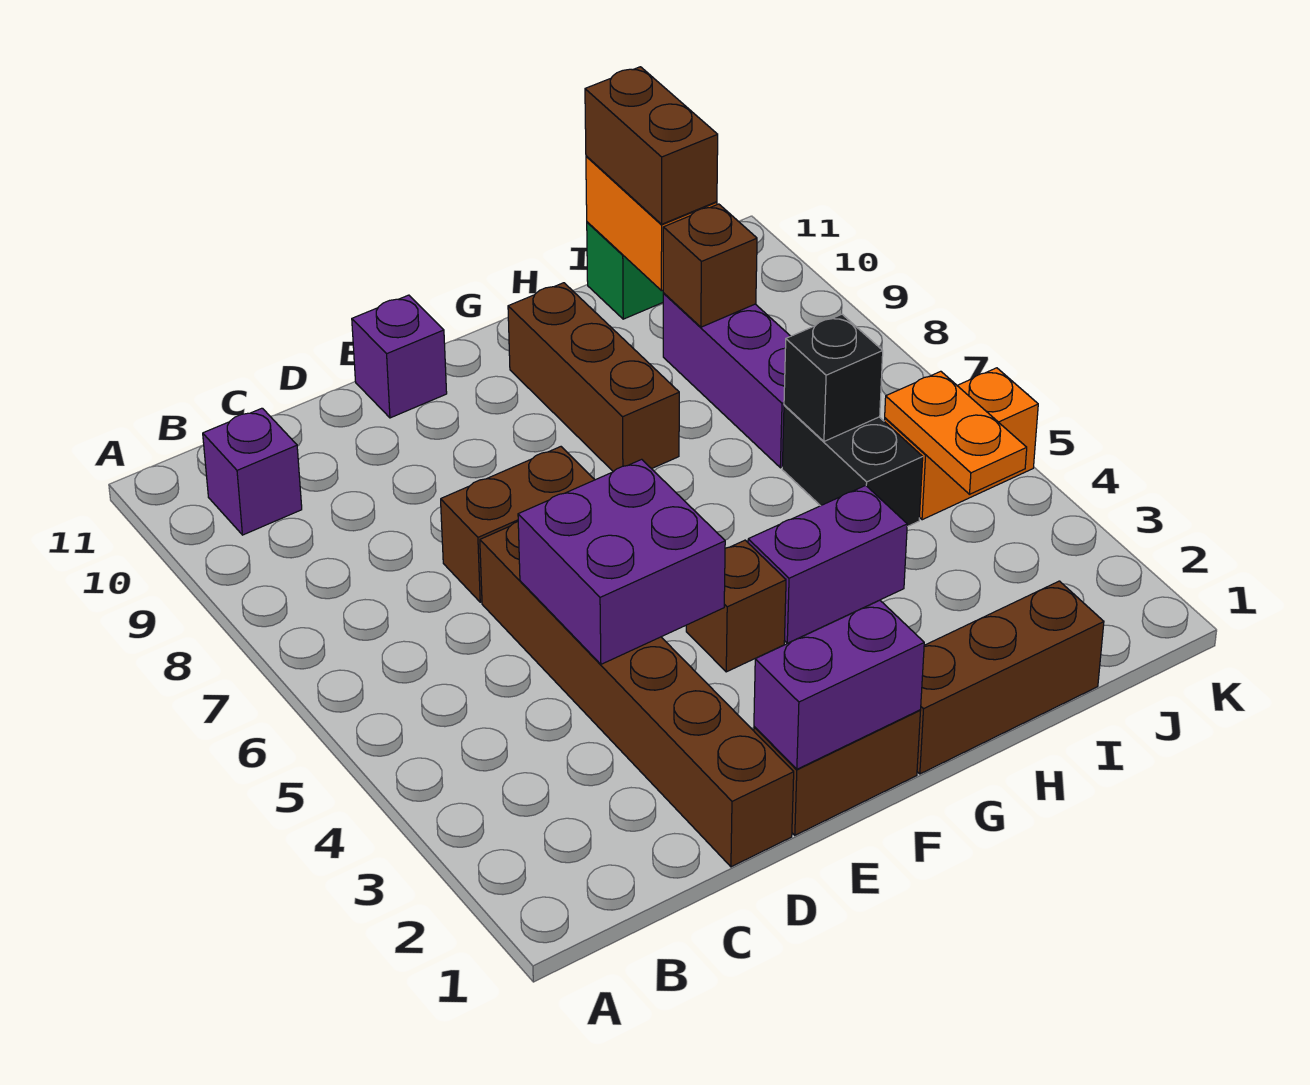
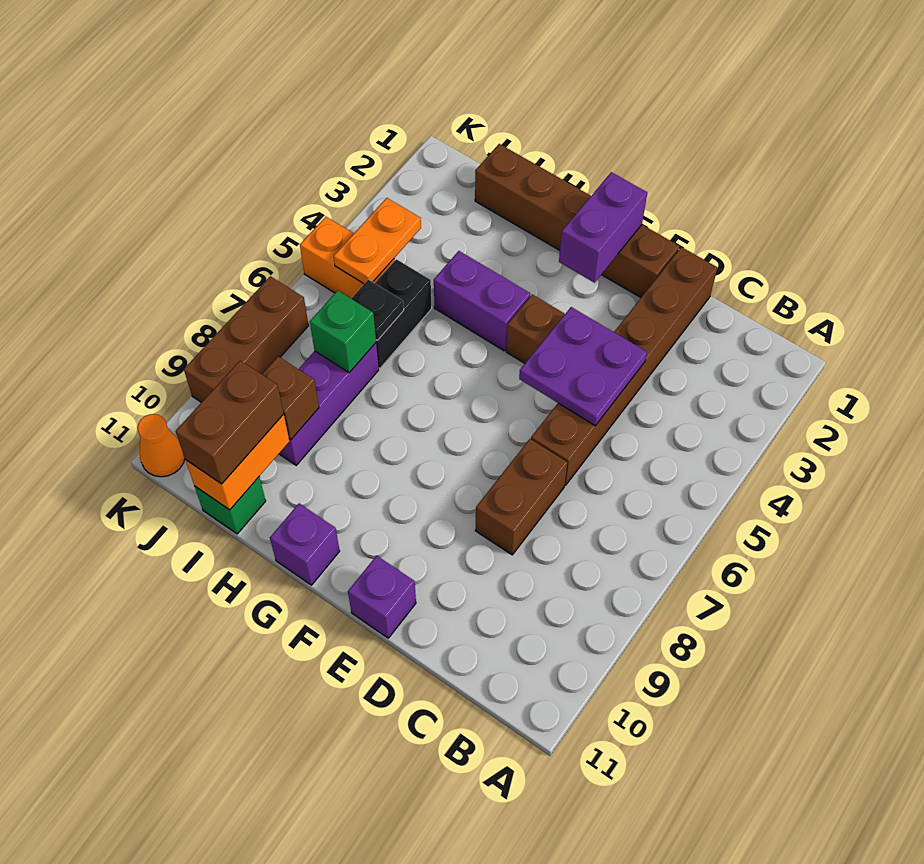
purple brick B10 level 1 -> purple brick G11 level 1
purple brick D4:E5 level 2 -> purple plate D4:E5 level 2
brown brick D7:E7 level 1 -> brown brick D7:D8 level 1
purple brick E1:F1 level 2 -> purple brick F1:F2 level 2
brown brick G8:G10 level 1 -> brown brick K7:K9 level 1
black brick I6 level 2 -> black plate I6 level 2
none -> green brick I7 level 2
none -> orange cone K11 level 1

